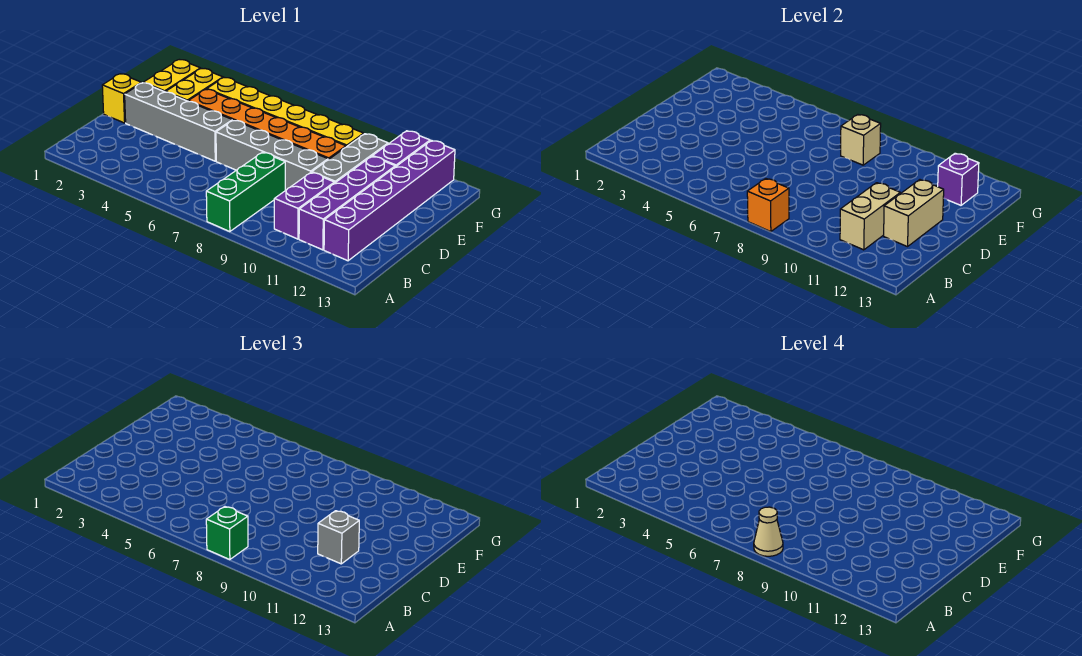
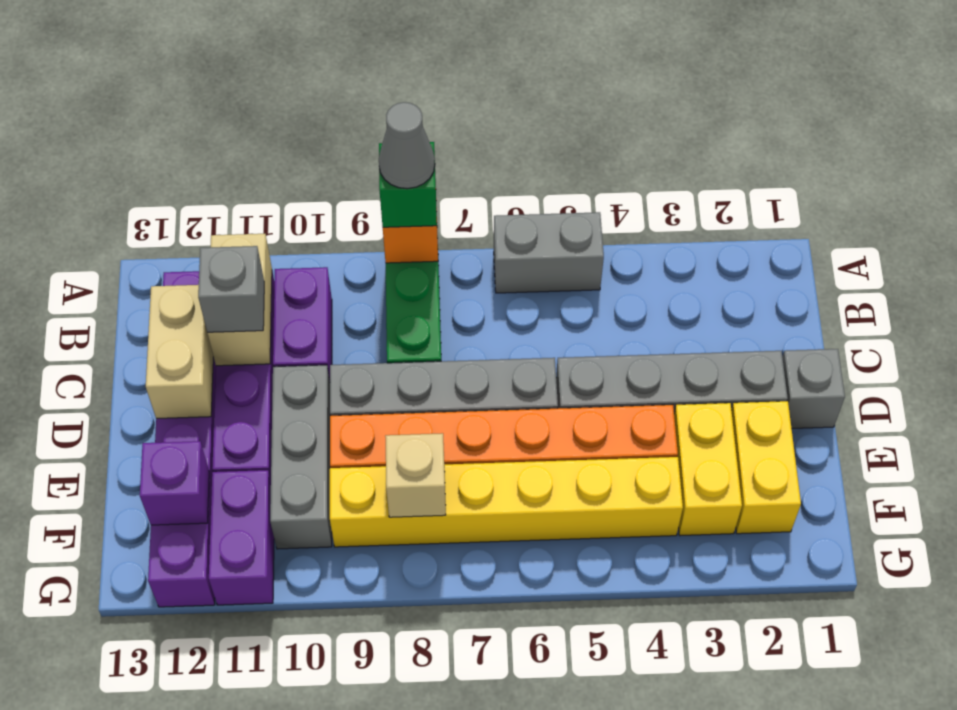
none -> grey brick A5:A6 level 1
tan cone A8 level 4 -> grey cone A8 level 4
yellow brick D1 level 1 -> grey brick D1 level 1

